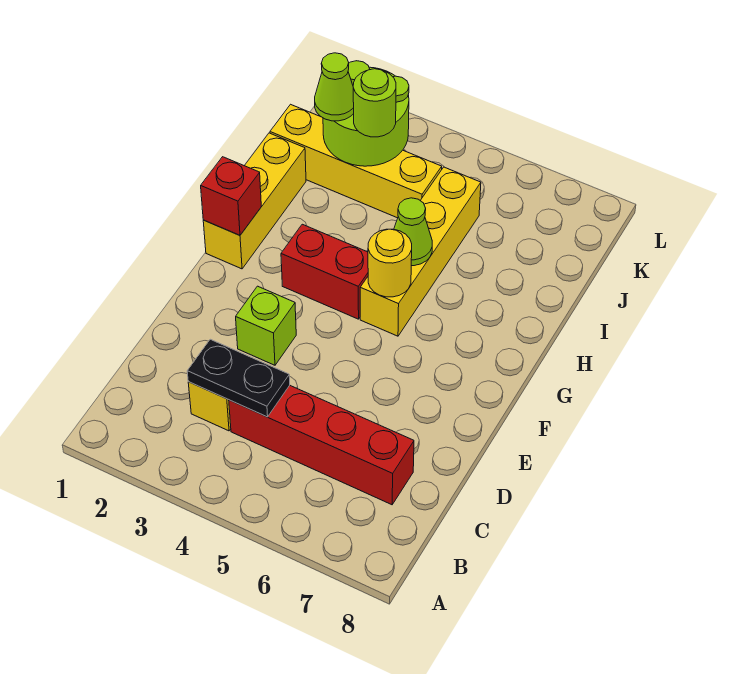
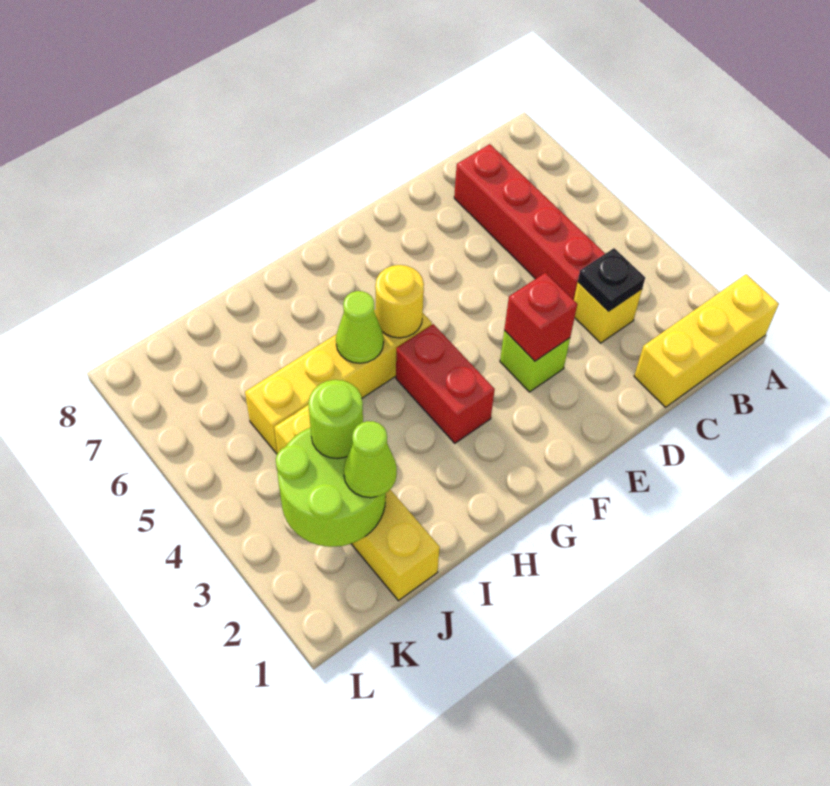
black plate C3:C4 level 2 -> black plate C3 level 2
yellow brick G1:I1 level 1 -> yellow brick A1:C1 level 1
red brick G1 level 2 -> red brick E3 level 2

